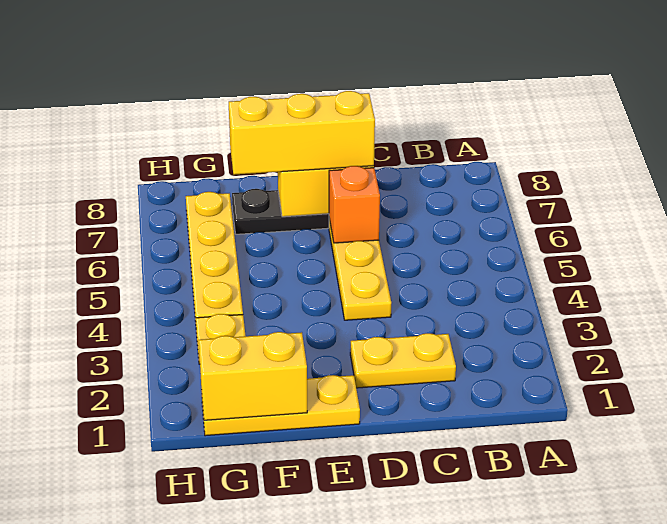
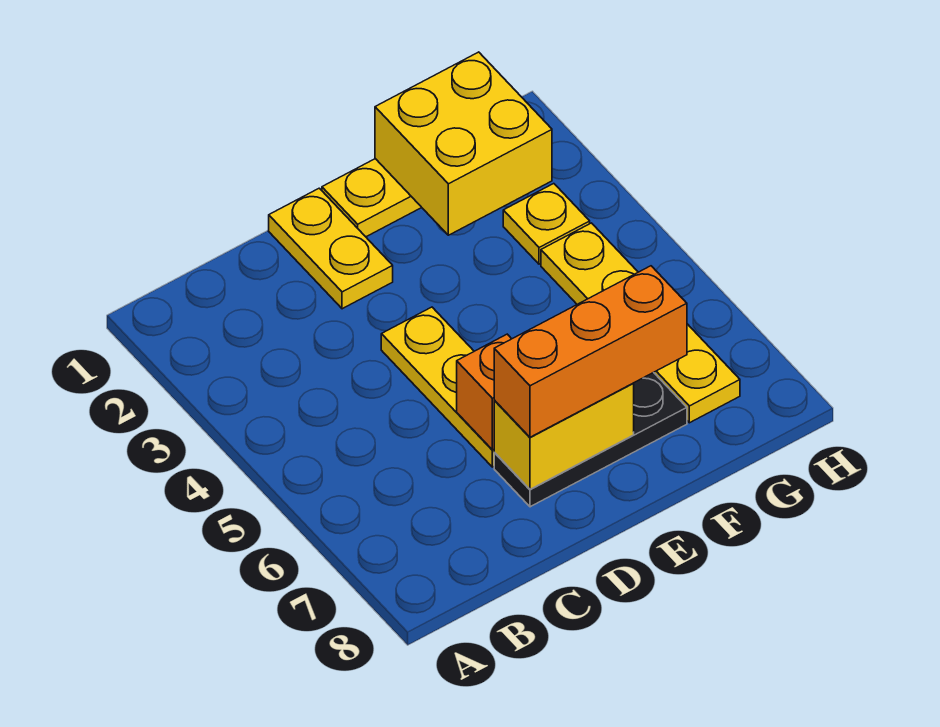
yellow plate C2:D2 level 1 -> yellow plate D1:D2 level 1
yellow brick D7:F7 level 3 -> orange brick D7:F7 level 3
yellow brick F1:G1 level 2 -> yellow brick F1:G2 level 2

